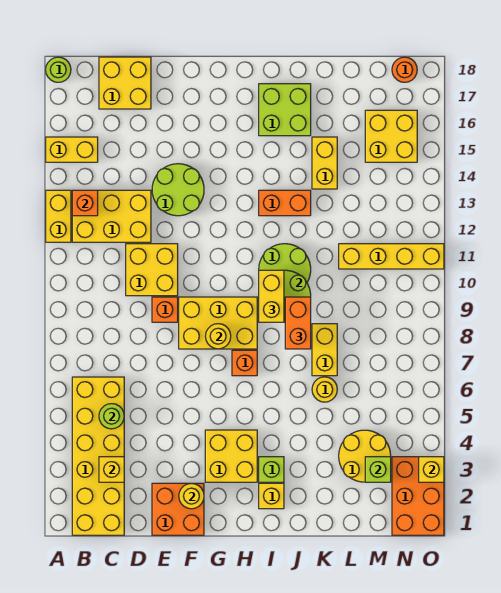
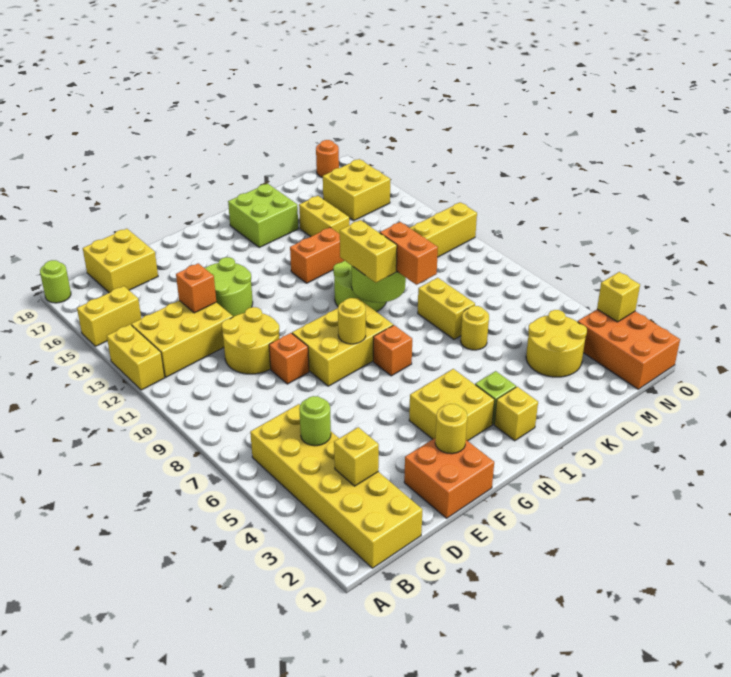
orange brick B13 level 2 -> orange brick D13 level 2
yellow brick D10:E11 level 1 -> yellow round brick D10:E11 level 1
lime brick M3 level 2 -> none

